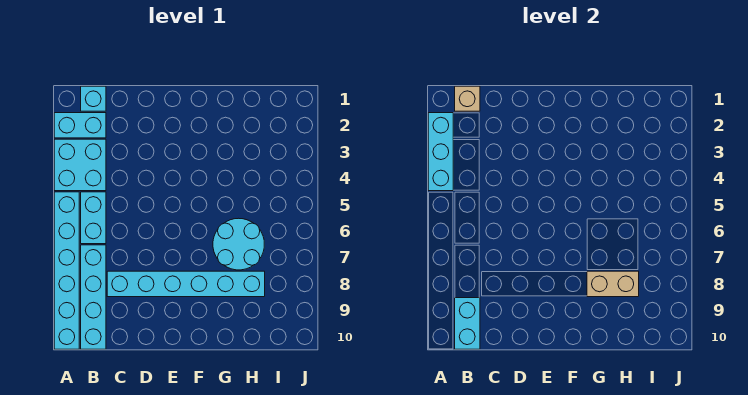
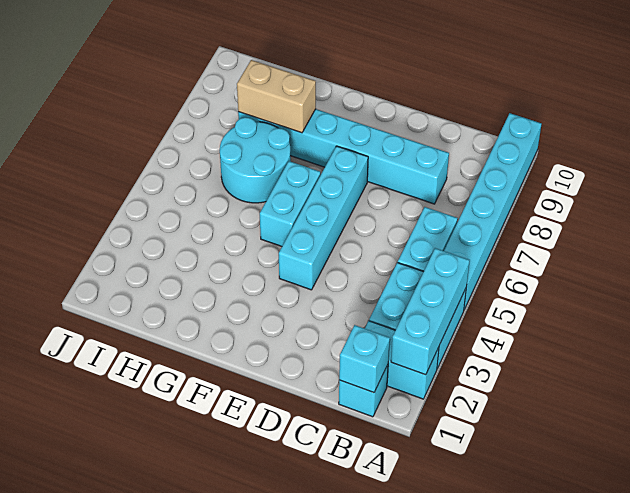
tan brick B1 level 2 -> cyan brick B1 level 2
cyan brick B7:B10 level 1 -> cyan brick E4:E7 level 1
cyan brick B9:B10 level 2 -> cyan brick F5:F6 level 1

